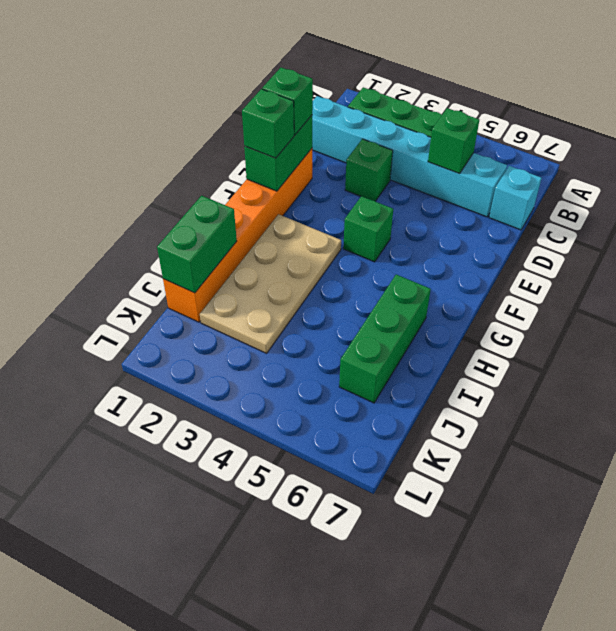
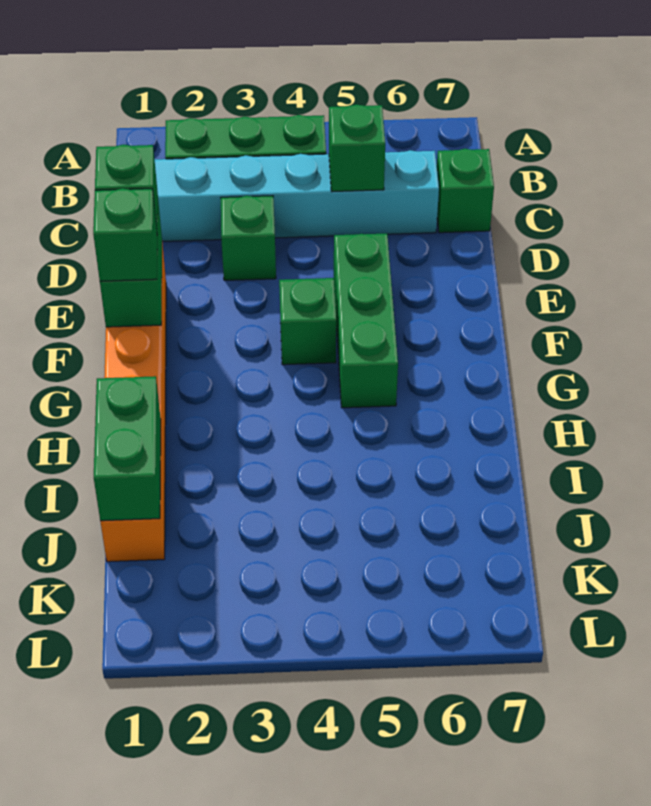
cyan brick C7 level 1 -> green brick C7 level 1
tan plate G2:J3 level 1 -> none
green brick H6:J6 level 1 -> green brick E5:G5 level 1

